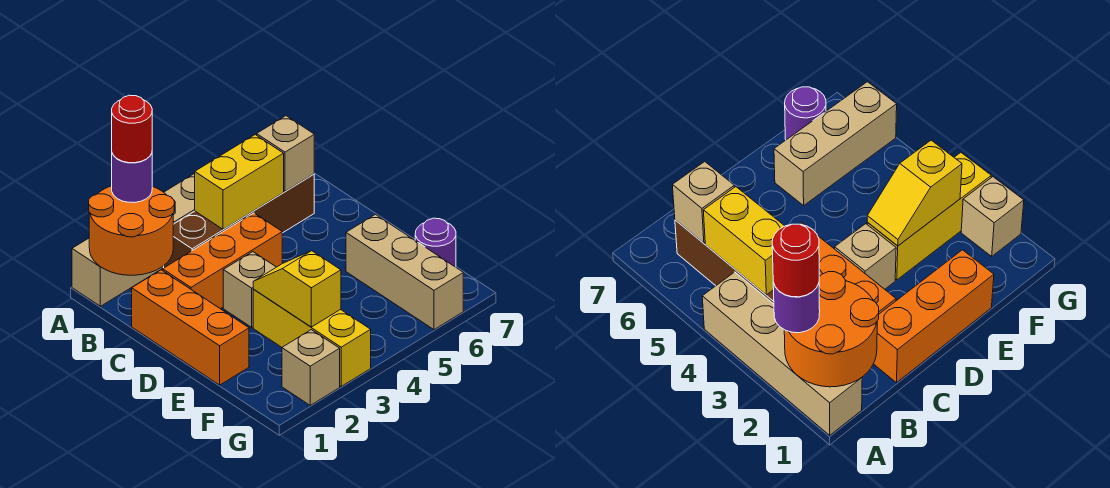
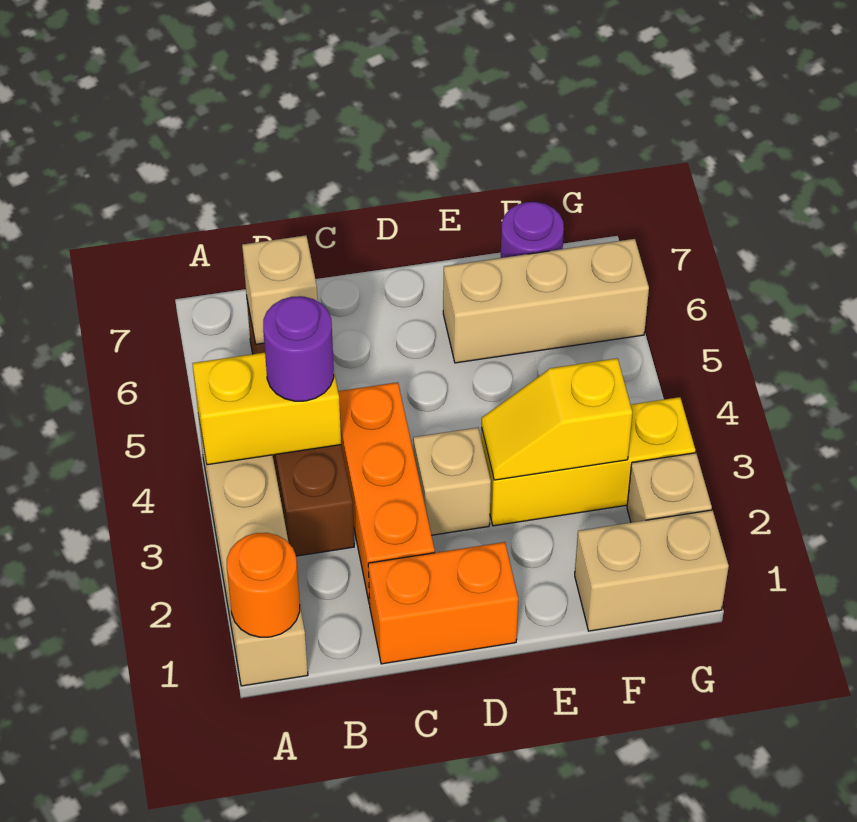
orange round brick A1:B2 level 2 -> orange round brick A1 level 2
purple round brick A2 level 3 -> purple round brick B4 level 3
red round brick A2 level 4 -> none
yellow brick B4:B5 level 2 -> yellow brick A4:B4 level 2
orange brick C1:E1 level 1 -> orange brick C1:D1 level 1
none -> tan brick F1:G1 level 1

